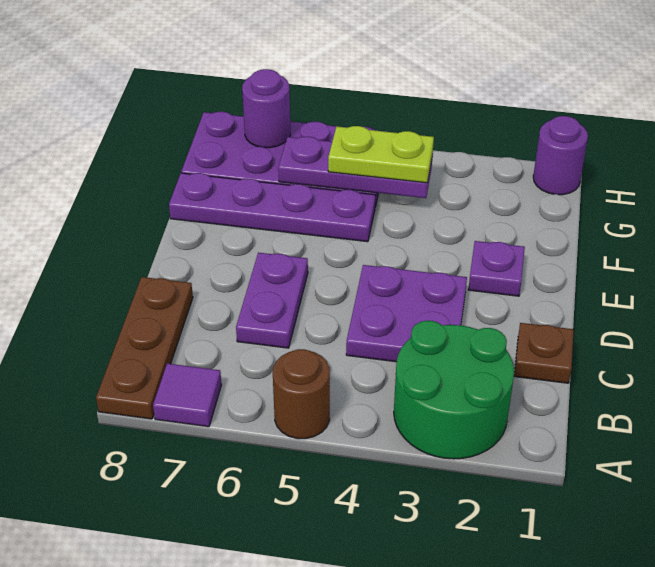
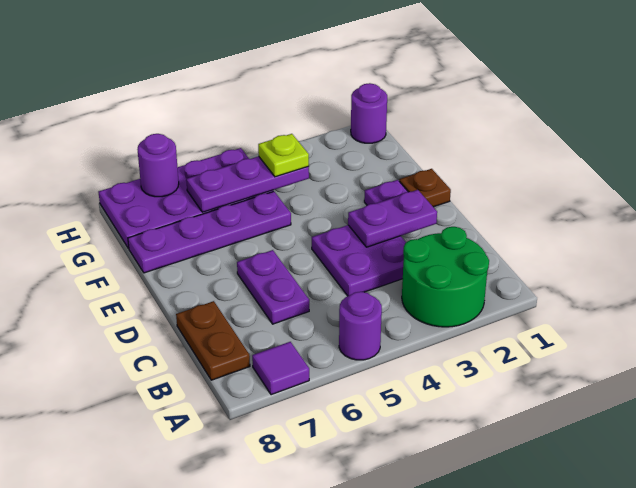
brown round brick A5 level 1 -> purple round brick A5 level 1
brown plate A8:C8 level 1 -> brown plate B8:C8 level 1
brown plate C1 level 1 -> brown plate E1 level 1
none -> purple plate D2:D3 level 2
lime plate G4:G5 level 3 -> lime plate G4 level 3

